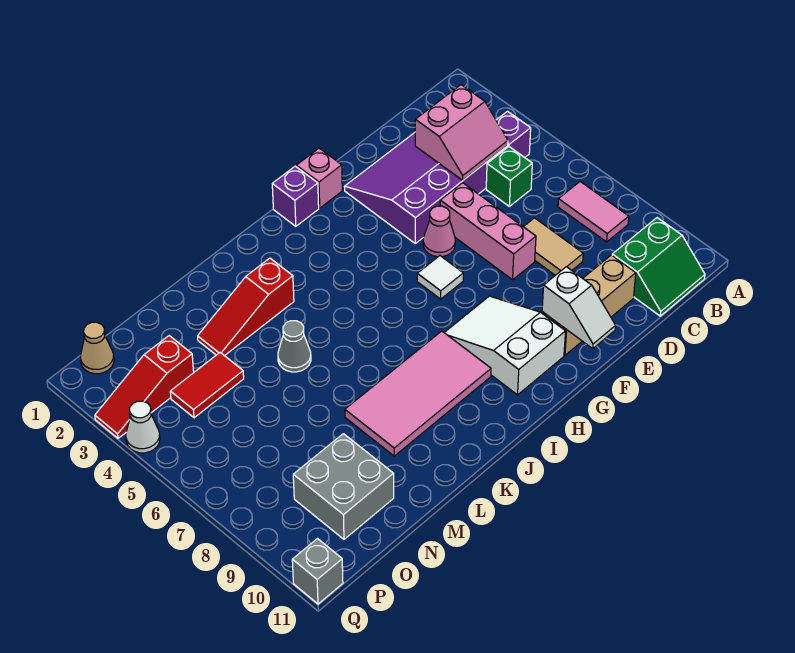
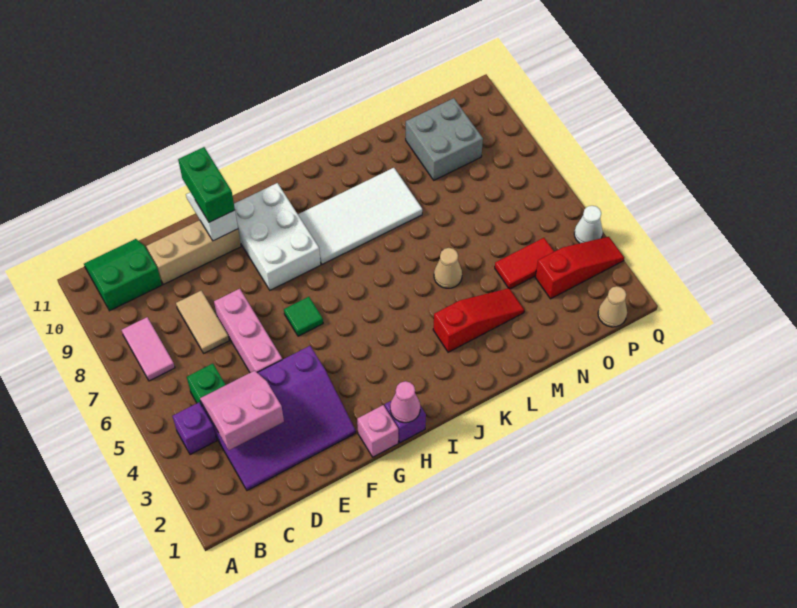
pink cone F5 level 1 -> pink cone H1 level 2
none -> green brick F10:F11 level 3
white tile G6 level 1 -> green tile G6 level 1
white slope G8:H10 level 1 top 10 -> white brick G8:H10 level 1
pink tile I8:L9 level 1 -> white tile I8:L9 level 1
grey cone L5 level 1 -> tan cone L5 level 1
grey brick Q11 level 1 -> none

